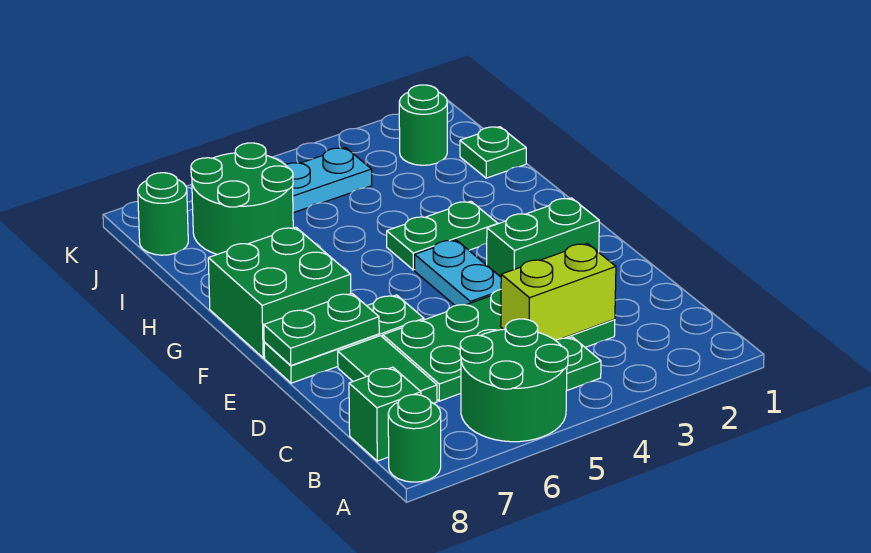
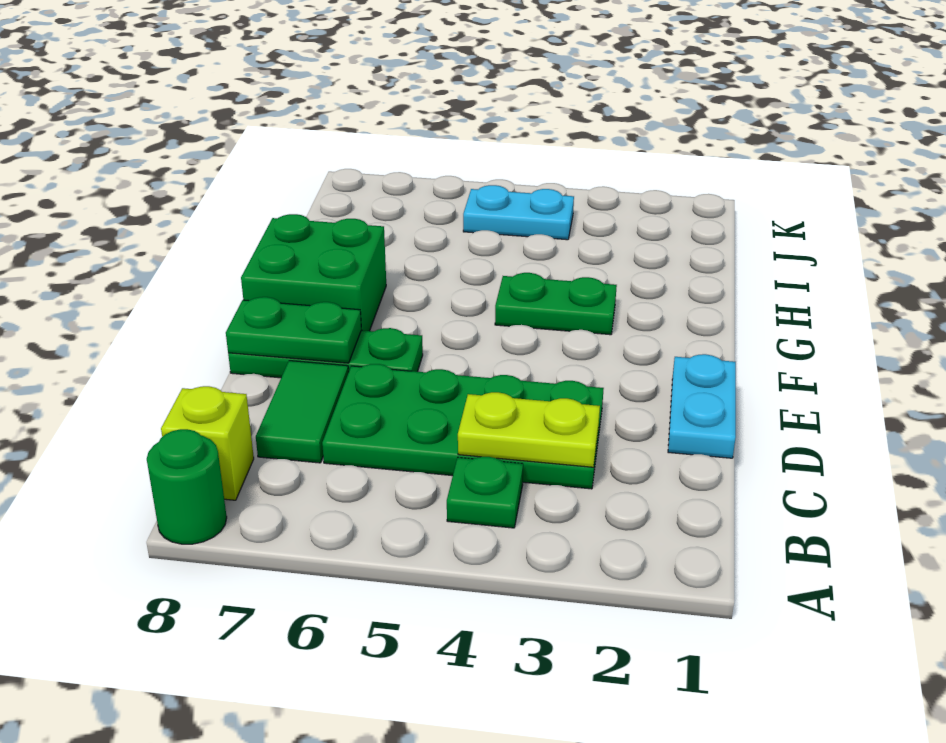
green round brick A5:B6 level 1 -> none
green brick B8 level 1 -> lime brick B8 level 1
lime brick C3:C4 level 2 -> lime plate C3:C4 level 2
green brick E2:E3 level 1 -> none
cyan plate E4:F4 level 1 -> cyan plate D1:E1 level 1
green plate I1 level 1 -> none
green round brick I6:J7 level 1 -> none
green round brick J2 level 1 -> none
green round brick J8 level 1 -> none

